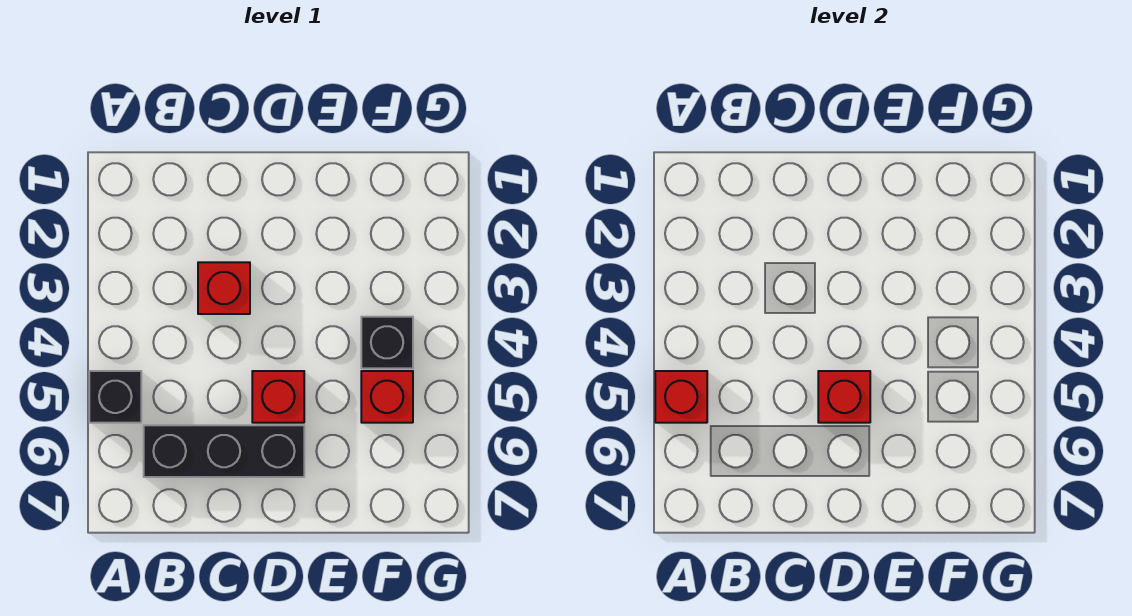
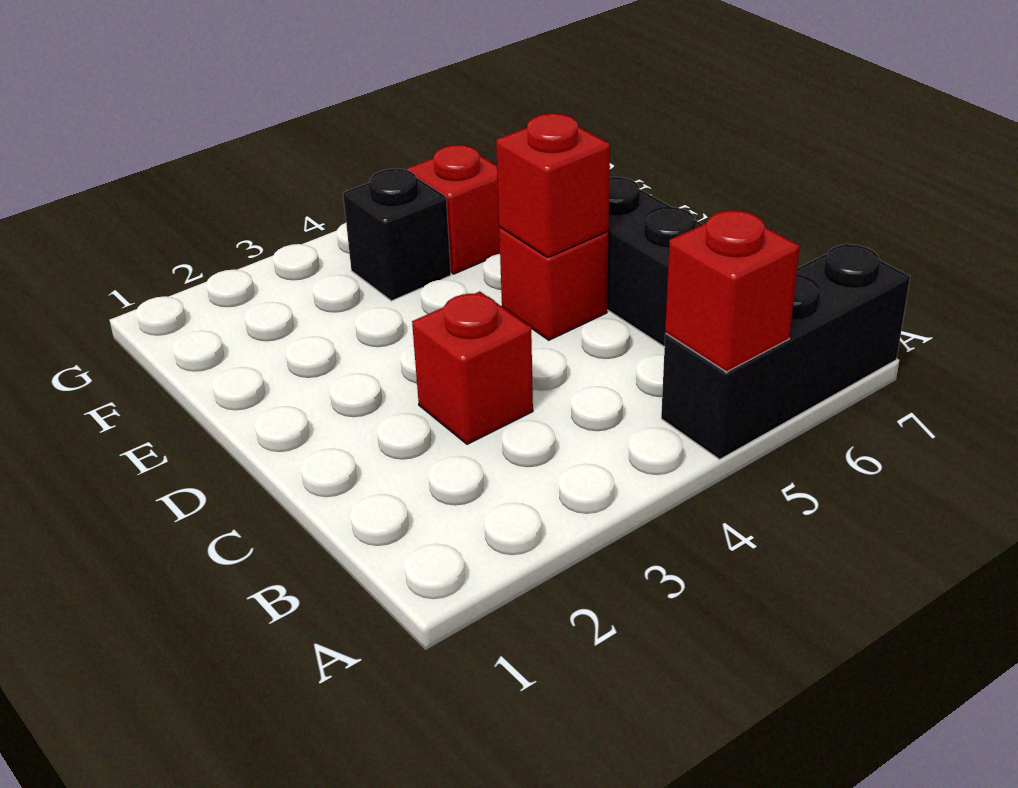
black brick A5 level 1 -> black brick A5:A7 level 1

